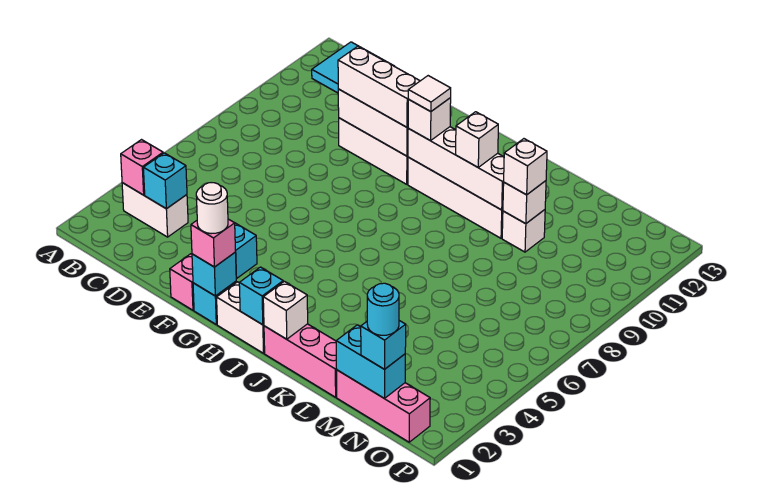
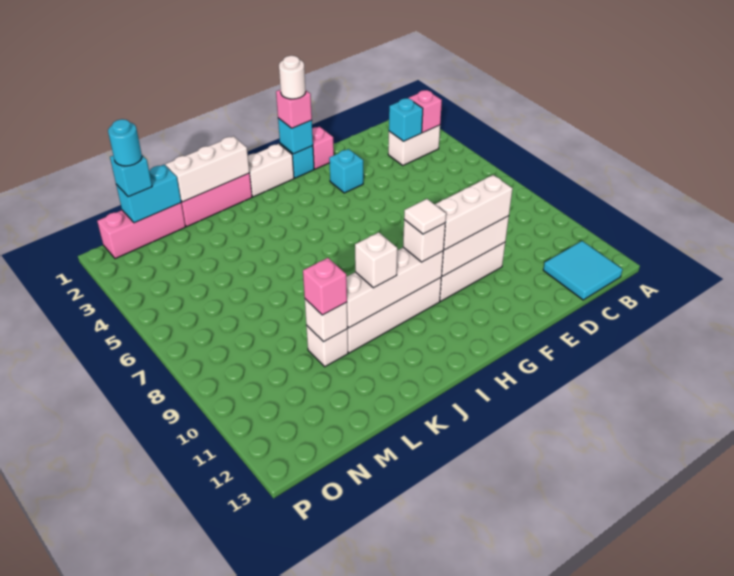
cyan brick I1 level 2 -> none
white brick J1 level 2 -> white brick J1:L1 level 2
white brick L10 level 3 -> pink brick L10 level 3

